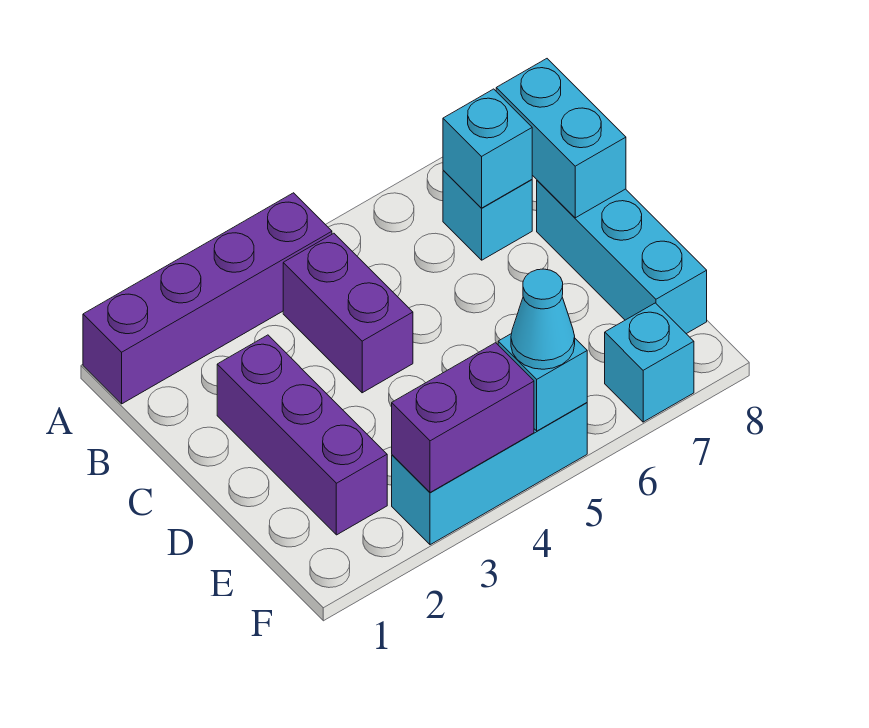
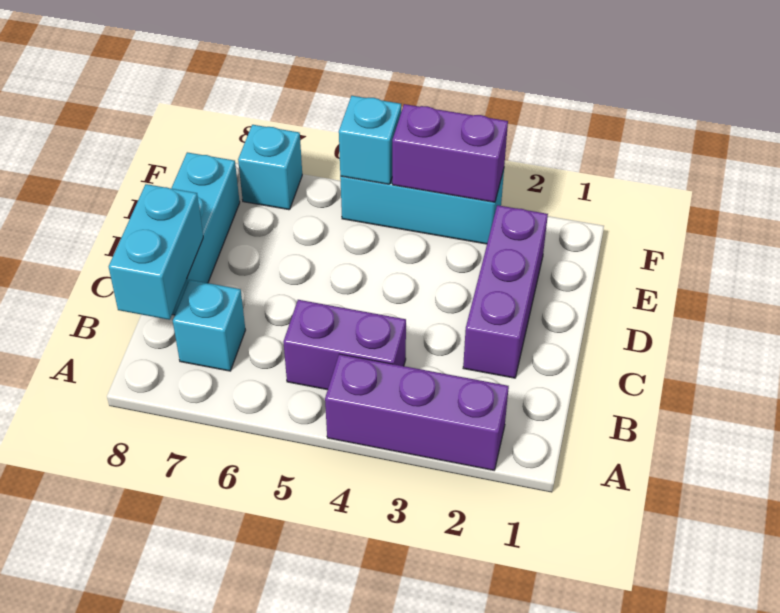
purple brick A1:A4 level 1 -> purple brick A2:A4 level 1
purple brick B4:C4 level 1 -> purple brick B4:B5 level 1
cyan brick B7 level 2 -> none
cyan cone F5 level 3 -> none

